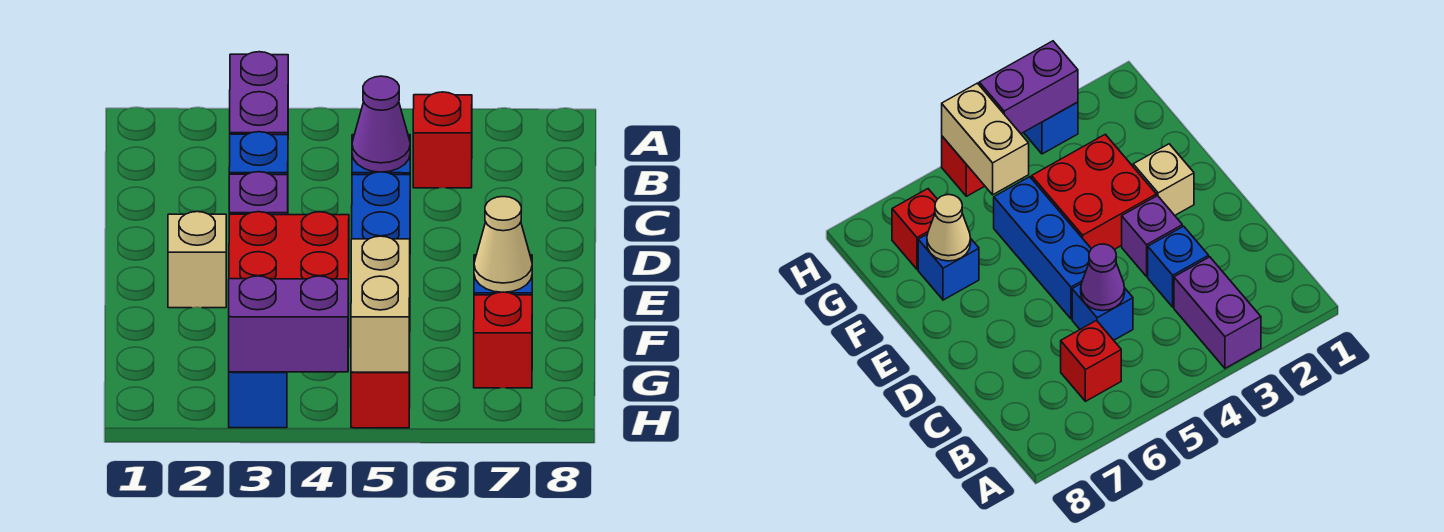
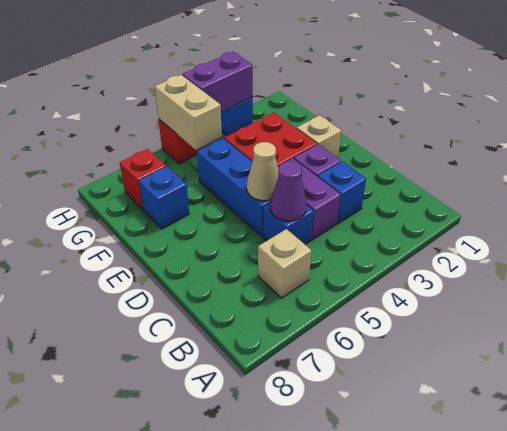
purple brick A3:B3 level 1 -> purple brick C4:D4 level 1
red brick B6 level 1 -> tan brick B6 level 1
tan cone F7 level 2 -> tan cone D5 level 2

